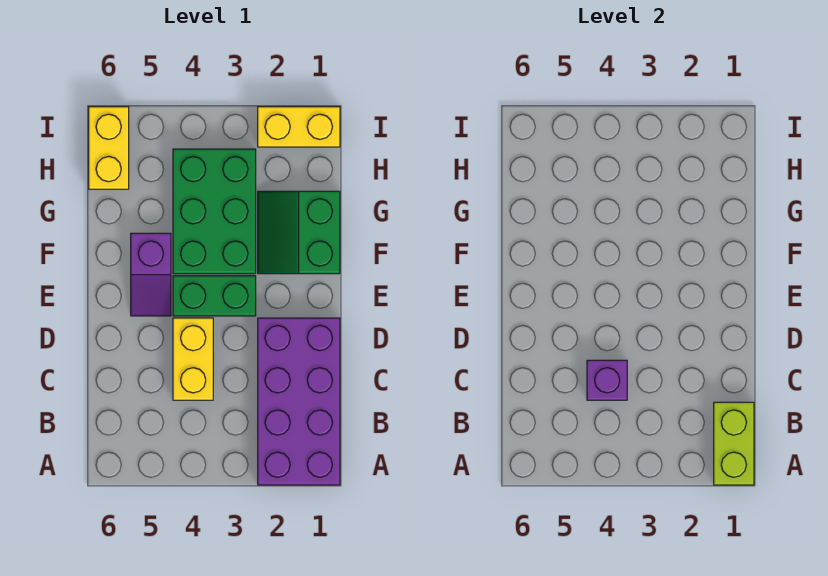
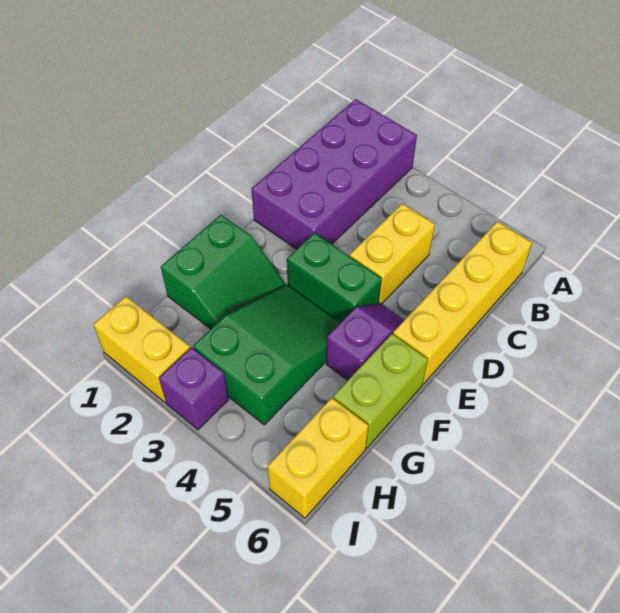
lime brick A1:B1 level 2 -> lime brick F6:G6 level 1
none -> yellow brick B6:E6 level 1
purple brick C4 level 2 -> purple brick I3 level 1
green brick F3:H4 level 1 -> green slope F3:H4 level 1 top H

